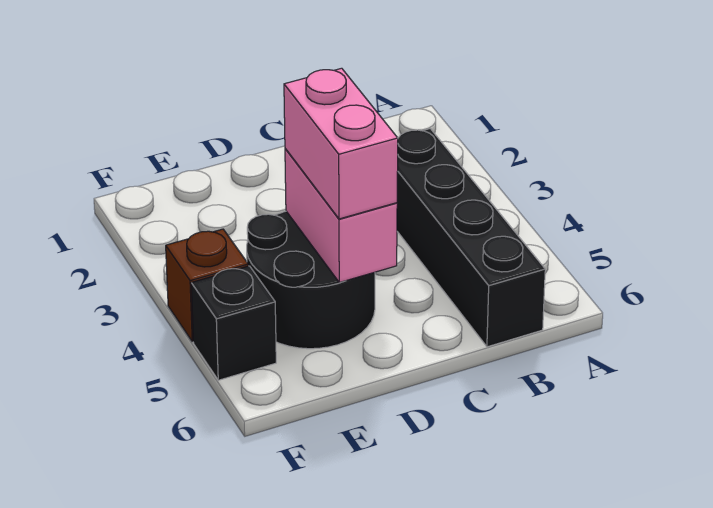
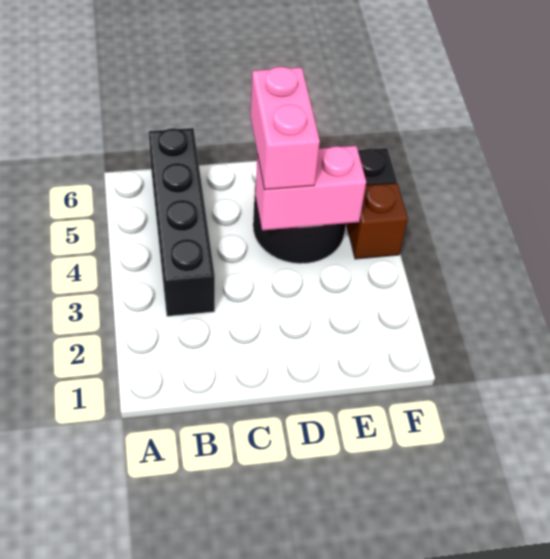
pink brick D4:D5 level 2 -> pink brick D4:E4 level 2

